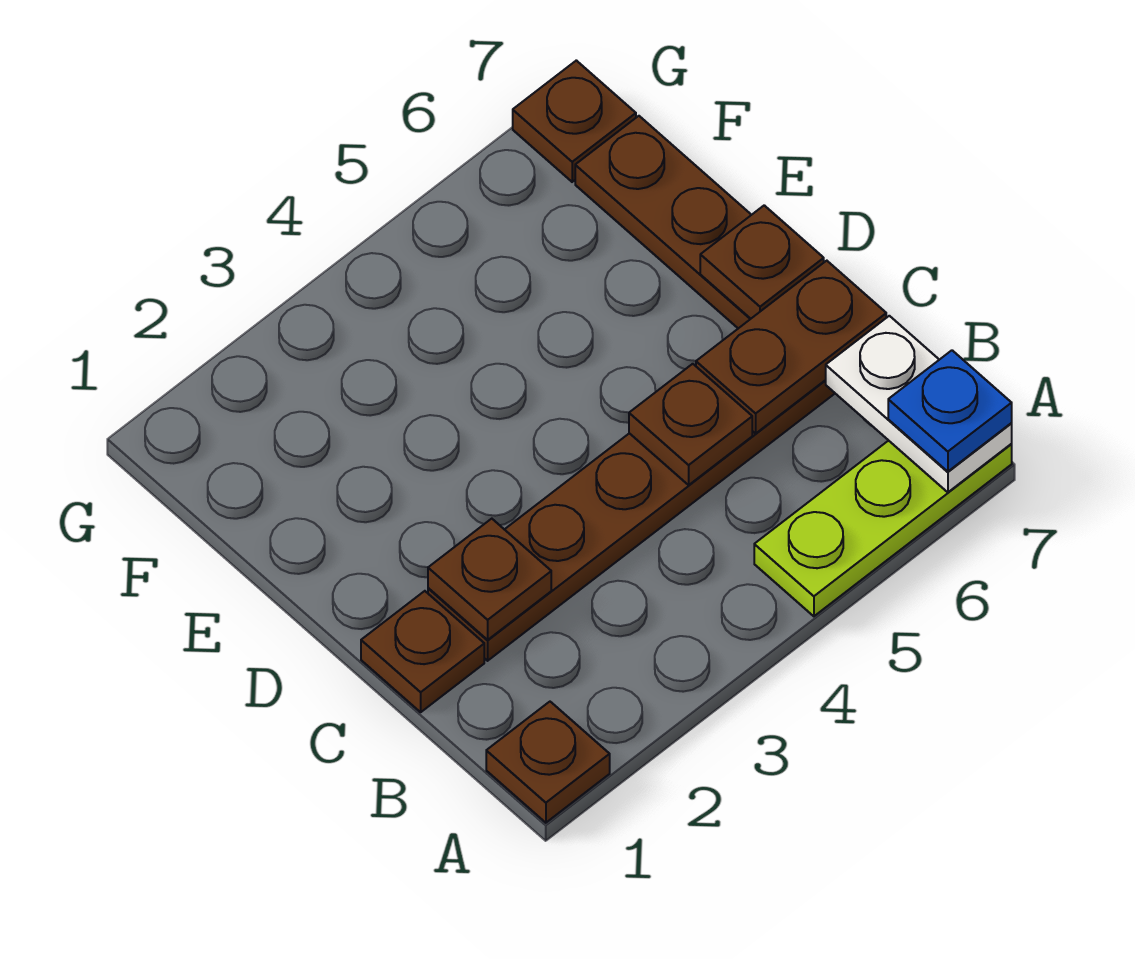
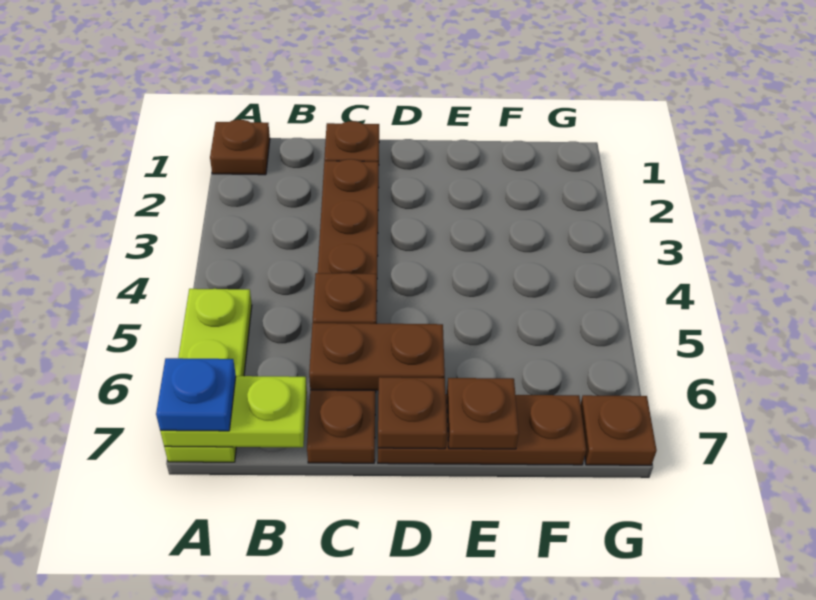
white plate A7:B7 level 2 -> lime plate A7:B7 level 2
brown plate C2 level 2 -> brown plate E7 level 2
brown plate C6:C7 level 2 -> brown plate C6:D6 level 2

